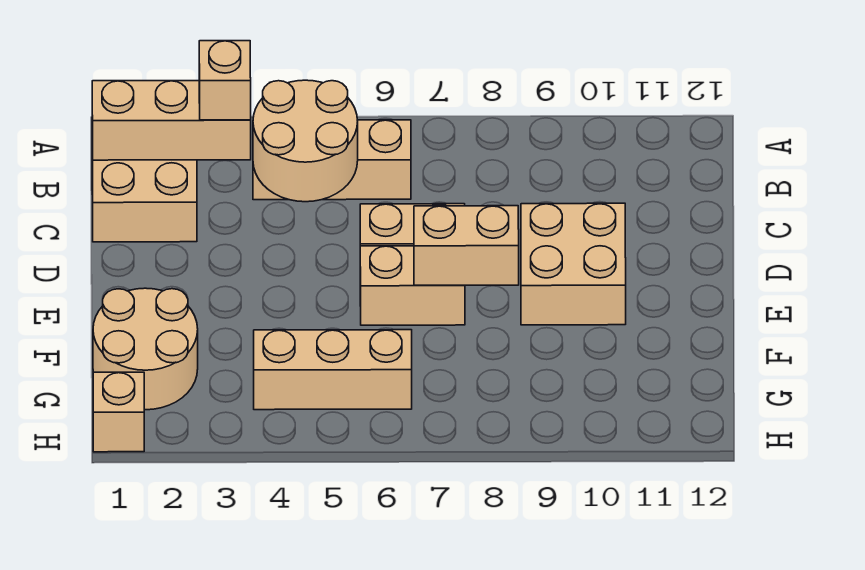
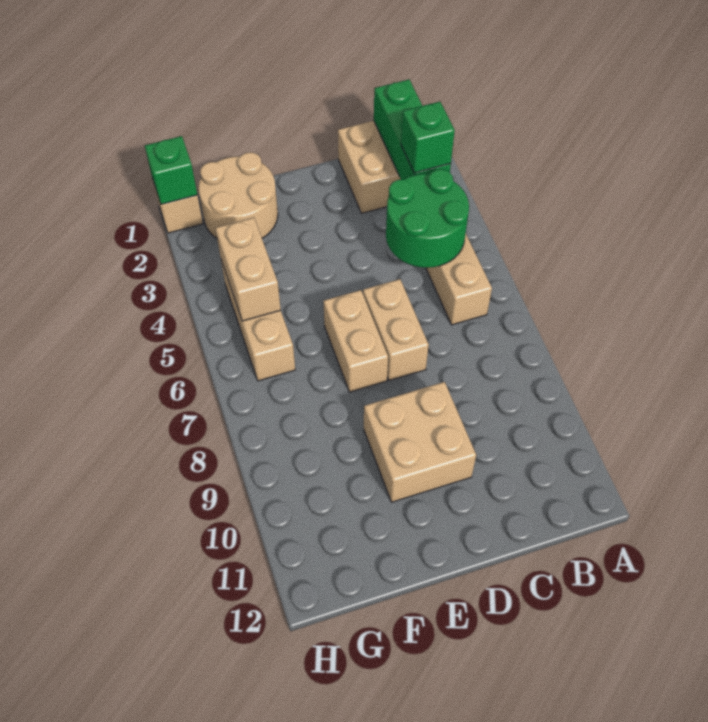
tan brick B1:B3 level 2 -> green brick B1:B3 level 2
tan brick B3 level 3 -> green brick B3 level 3
tan round brick B4:C5 level 2 -> green round brick B4:C5 level 2
tan brick E7:E8 level 2 -> tan brick G4:G5 level 2
none -> green brick H1 level 2

